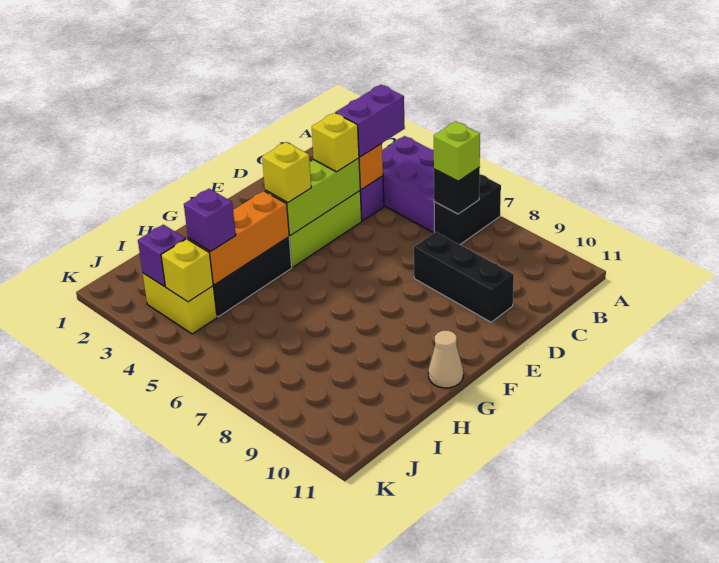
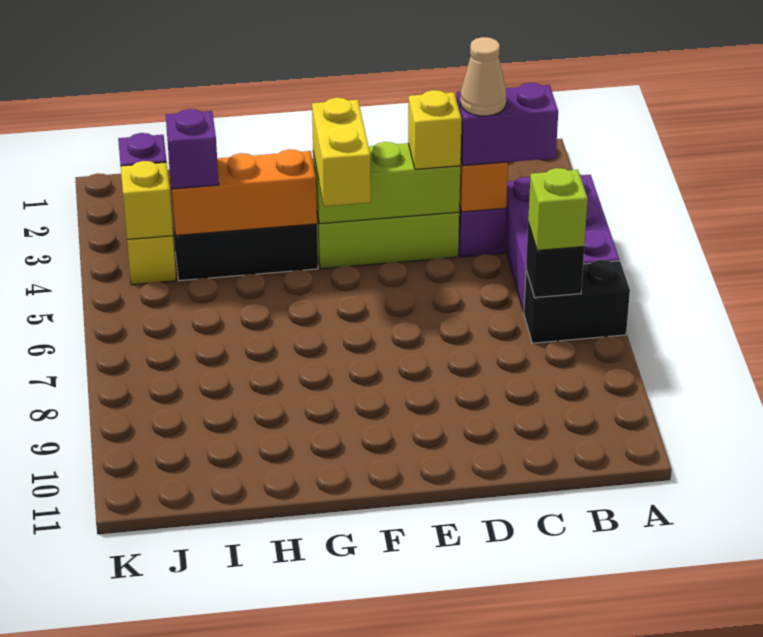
black brick D8:D10 level 1 -> none
yellow brick F4 level 3 -> yellow brick F4:F5 level 3
tan cone G11 level 1 -> tan cone C4 level 4

